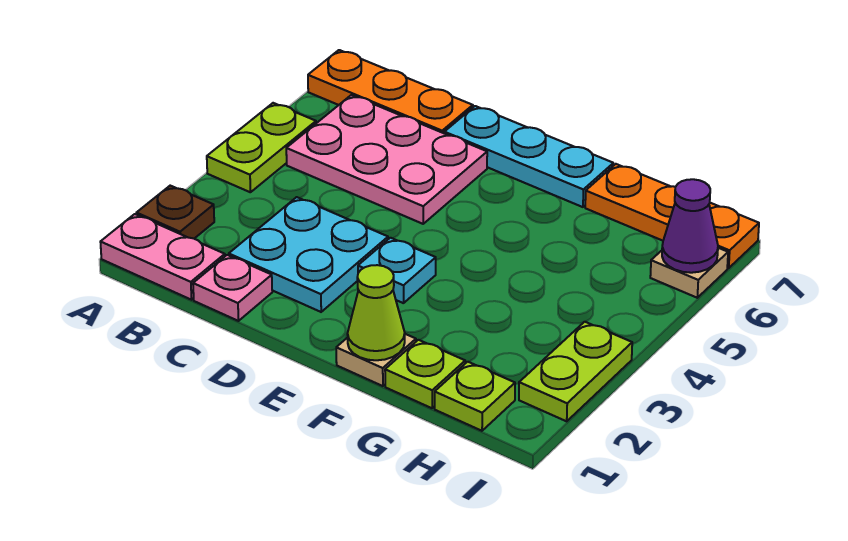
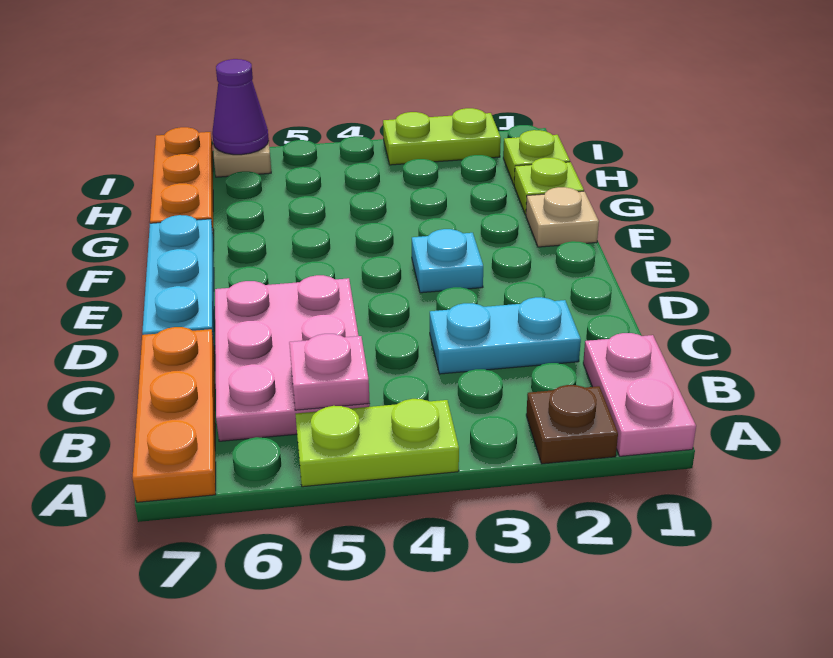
pink plate C1 level 1 -> pink plate B5 level 2
cyan plate C2:D3 level 1 -> cyan plate C2:C3 level 1
lime cone F1 level 2 -> none

